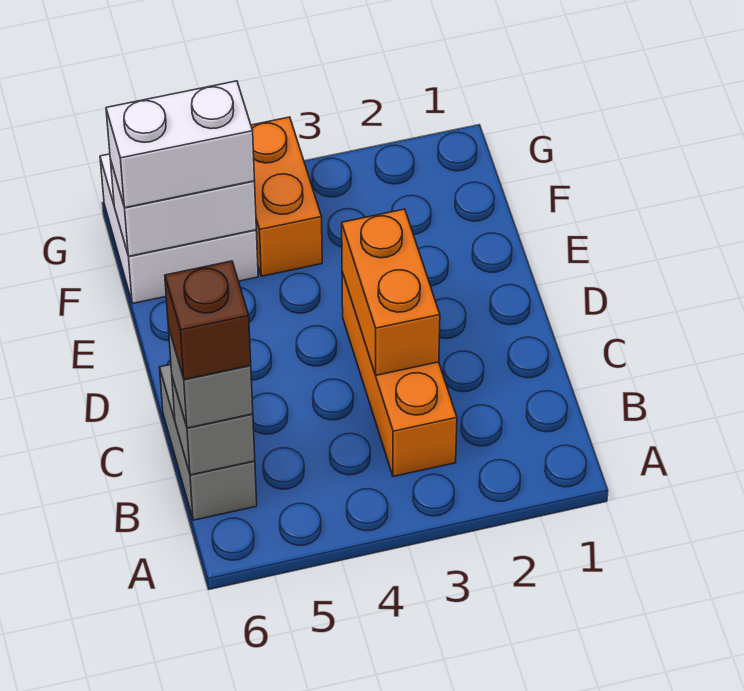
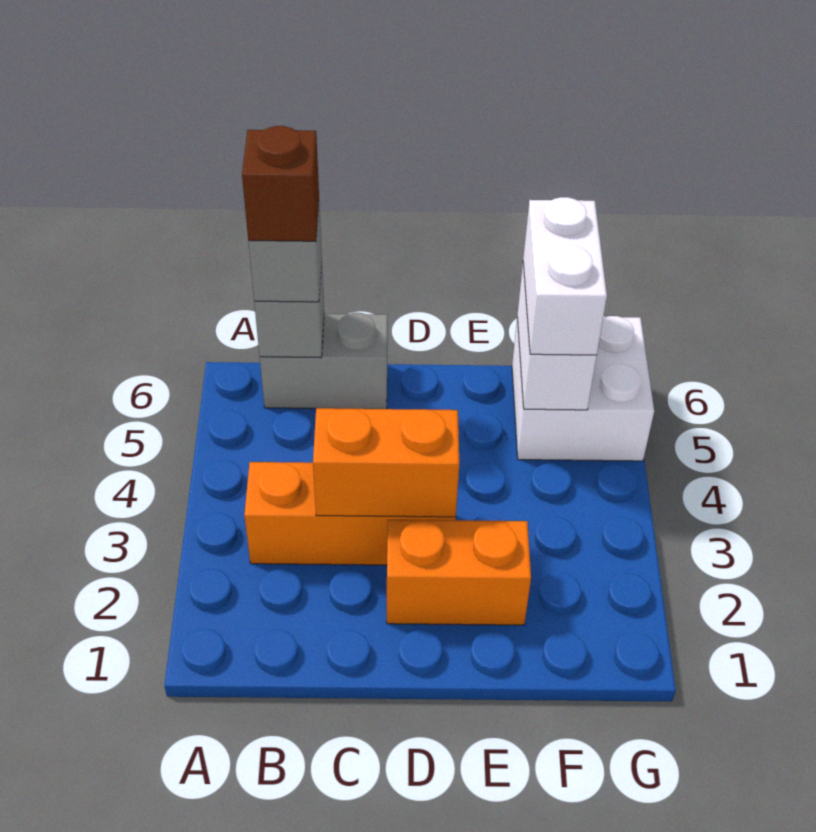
orange brick F4:G4 level 1 -> orange brick D2:E2 level 1

